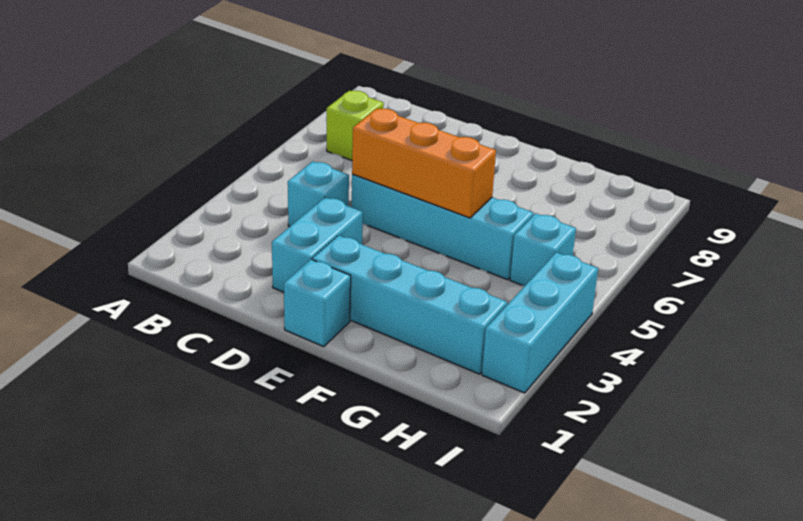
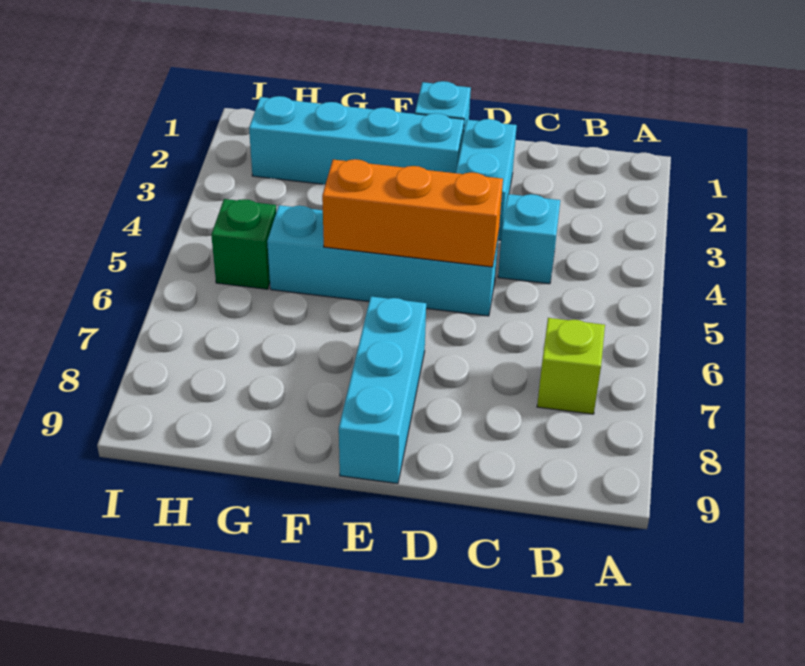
cyan brick H5 level 1 -> green brick H5 level 1
cyan brick I2:I4 level 1 -> cyan brick E7:E9 level 1

